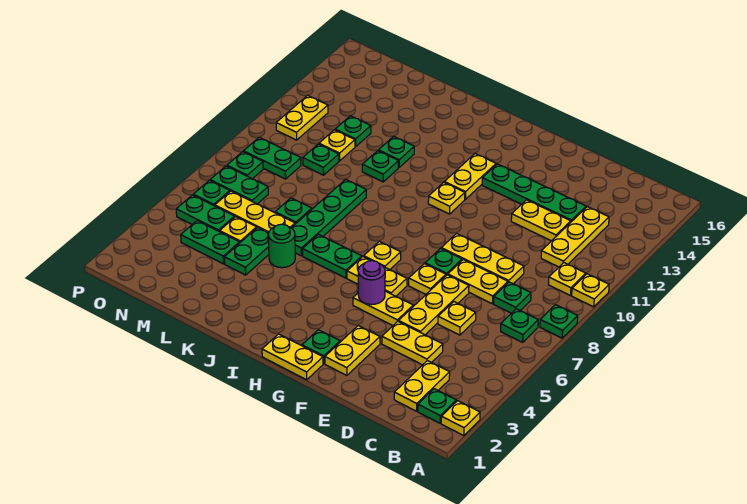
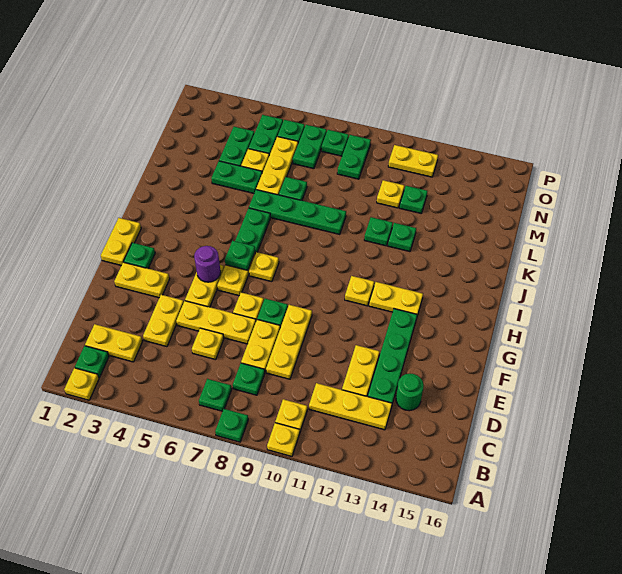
green round brick K5 level 1 -> green round brick D14 level 1
green plate M10 level 1 -> green plate H6 level 2

